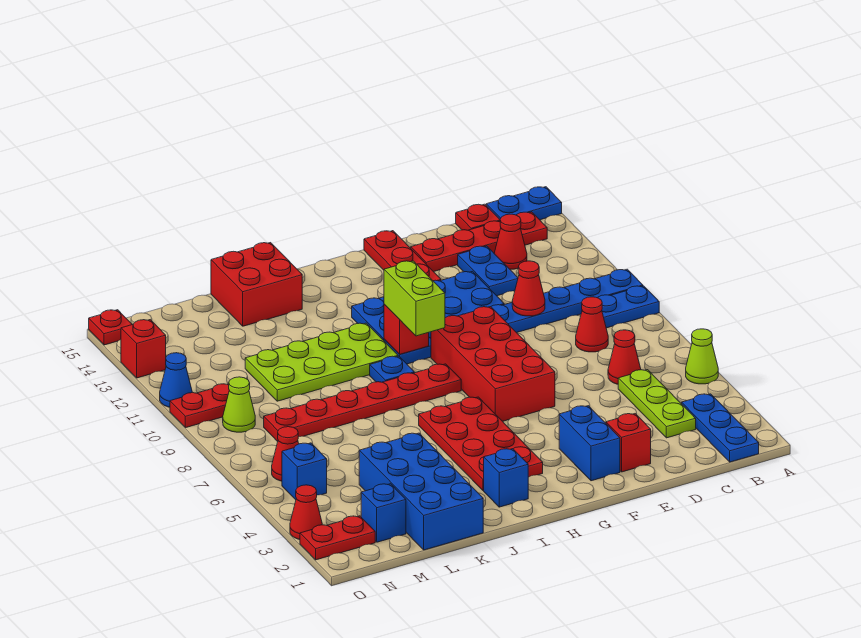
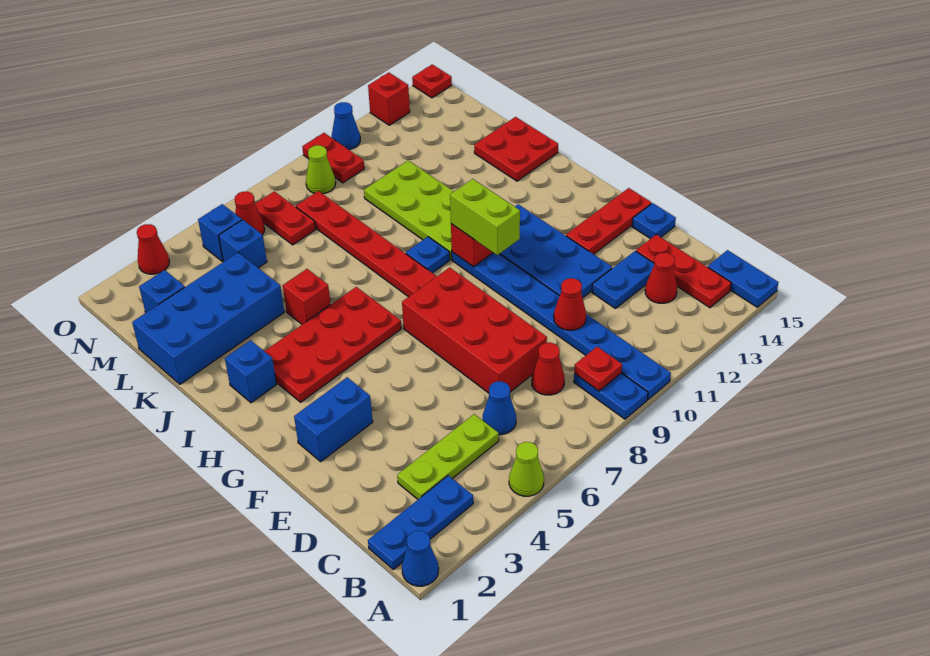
none -> blue cone A1 level 1
red plate B14:E14 level 1 -> red plate B14:D14 level 1
red cone C6 level 1 -> blue cone C6 level 1
red plate C15 level 1 -> red plate B9 level 2
red brick E2 level 1 -> red brick J5 level 1
none -> blue plate E15 level 1
red brick F6:G9 level 1 -> red brick D7:G8 level 1
lime brick H9:H10 level 3 -> lime brick G10:H10 level 3
red brick J14:K15 level 1 -> red plate J14:K15 level 1
none -> blue brick M5 level 1
red plate N2:O2 level 1 -> red plate M7:N7 level 1

